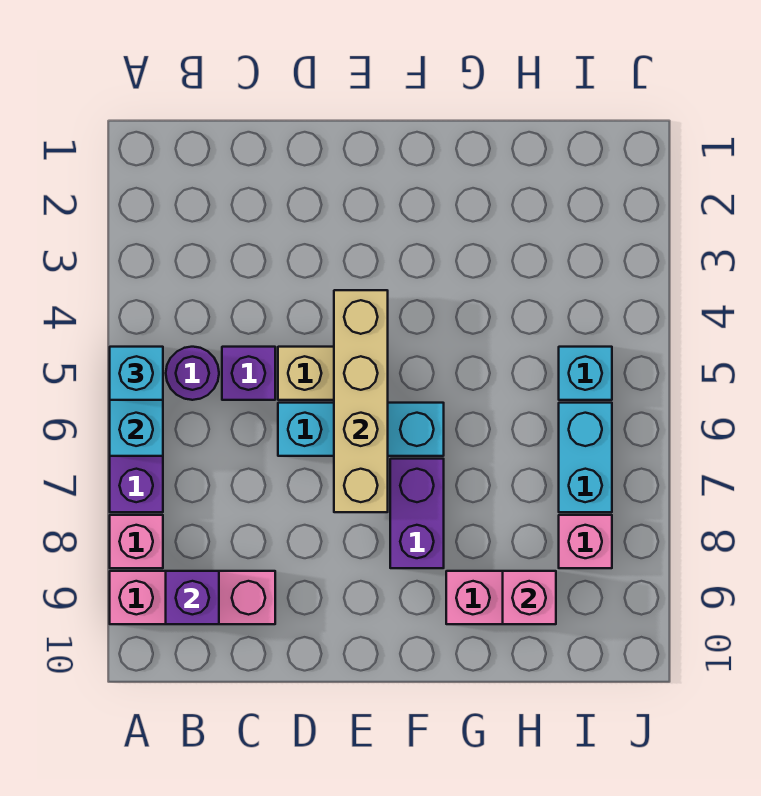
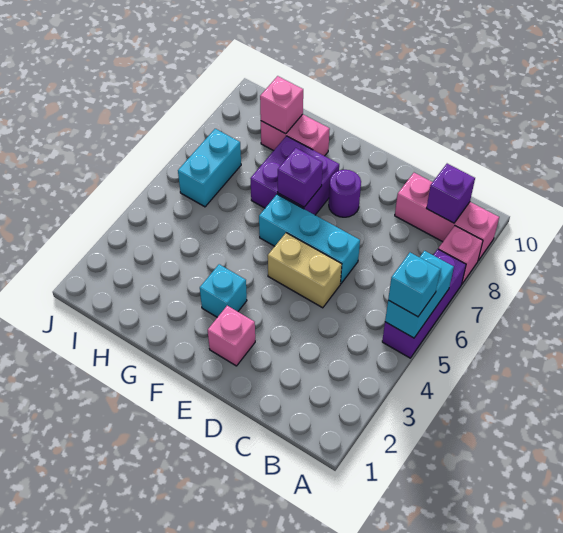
purple round brick B5 level 1 -> purple round brick E8 level 1
purple brick C5 level 1 -> purple brick F7 level 2
tan brick E4:E7 level 2 -> none
purple brick F7:F8 level 1 -> purple brick F7:G8 level 1
cyan brick I5 level 1 -> cyan brick F3 level 1
pink brick I8 level 1 -> pink brick E2 level 1

